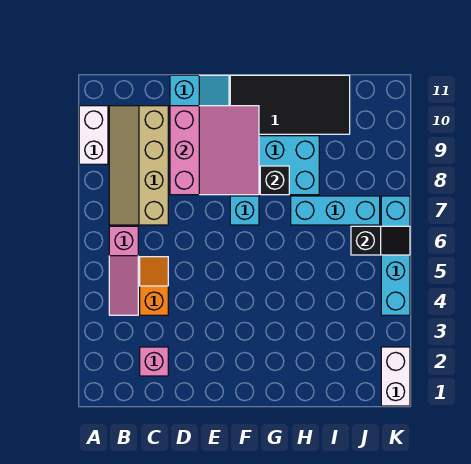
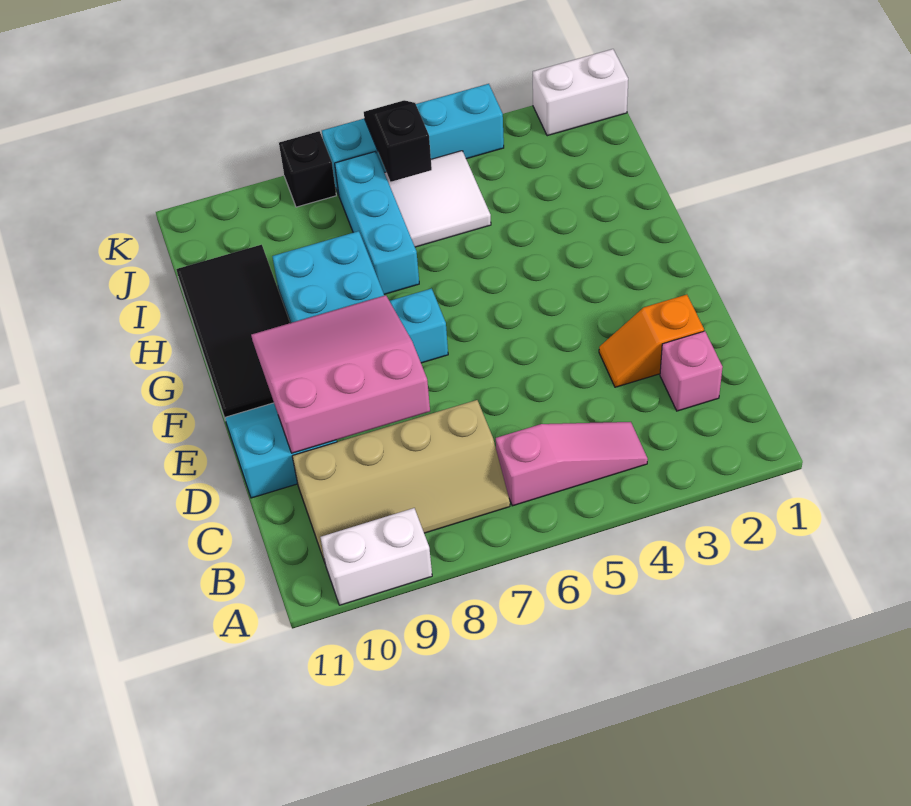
orange slope C4:C5 level 1 top 4 -> orange slope D2:D3 level 1 top 2
black brick G8 level 2 -> black brick K8 level 1
none -> white tile I5:J6 level 1

